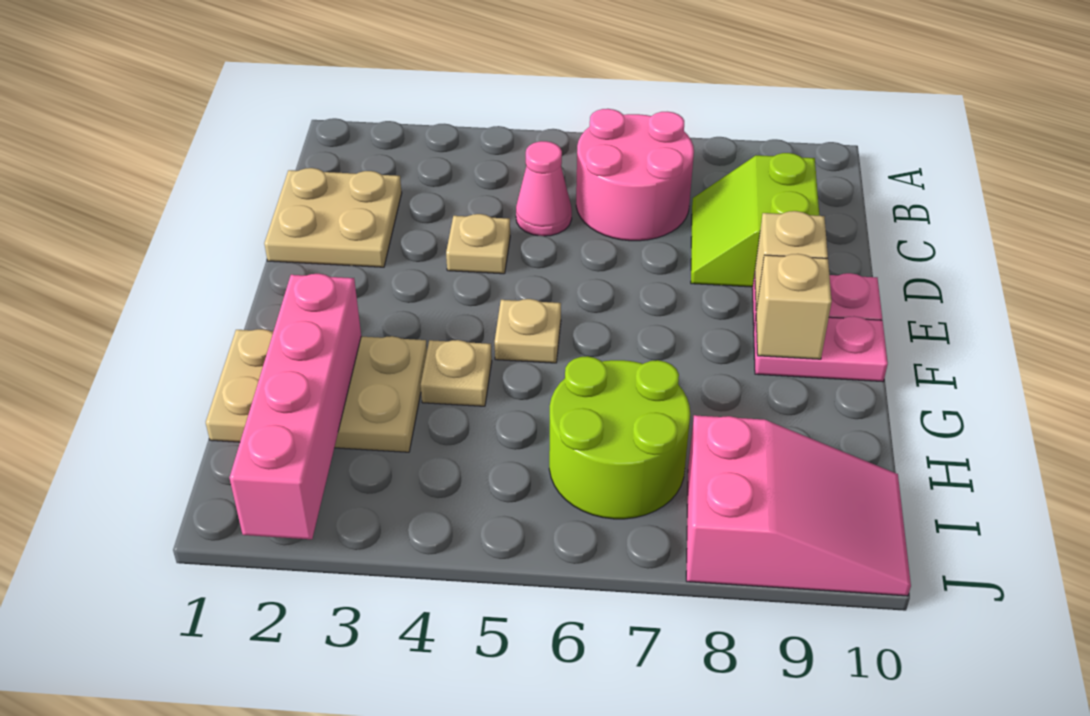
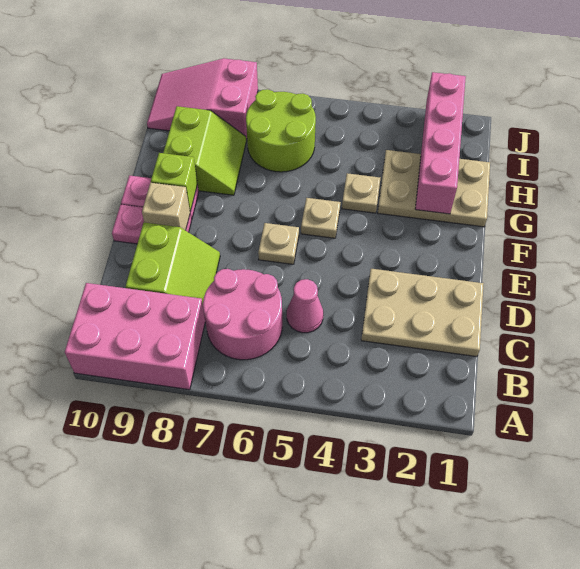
none -> pink brick A8:B10 level 1
tan plate C1:D2 level 1 -> tan plate C1:D3 level 1
tan plate D4 level 1 -> tan plate E6 level 1
tan brick F9 level 2 -> lime brick F9 level 2
none -> lime slope G8:H9 level 1 top 9

